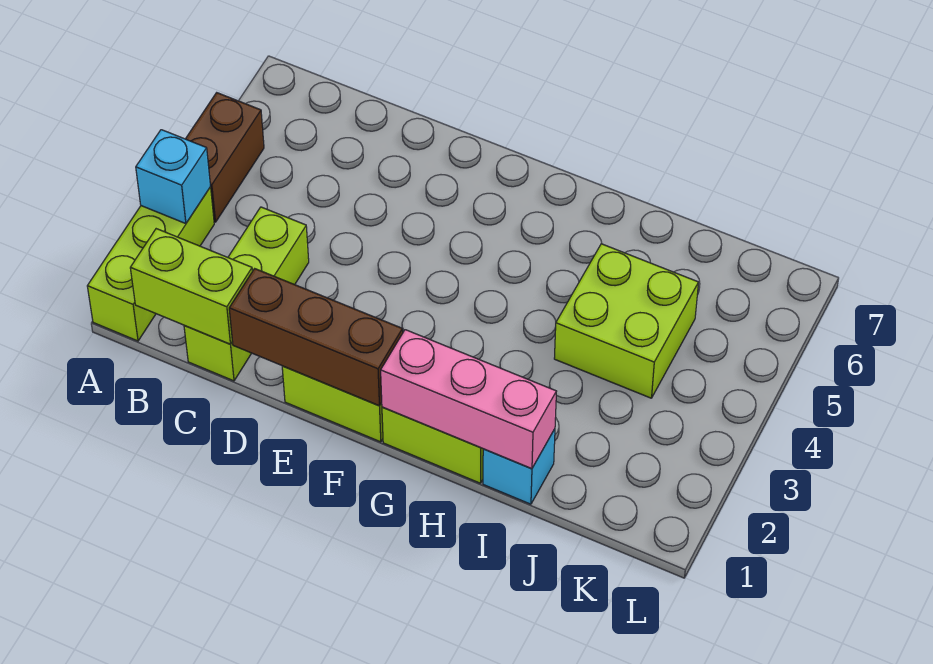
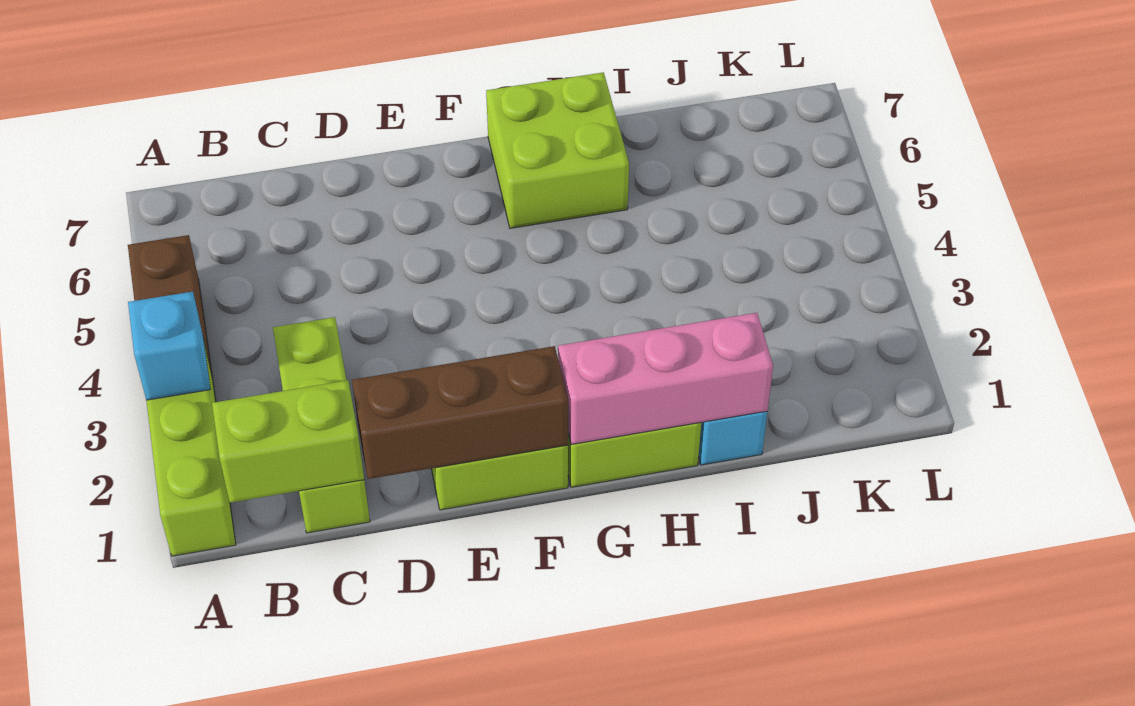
lime brick I4:J5 level 1 -> lime brick G6:H7 level 1

